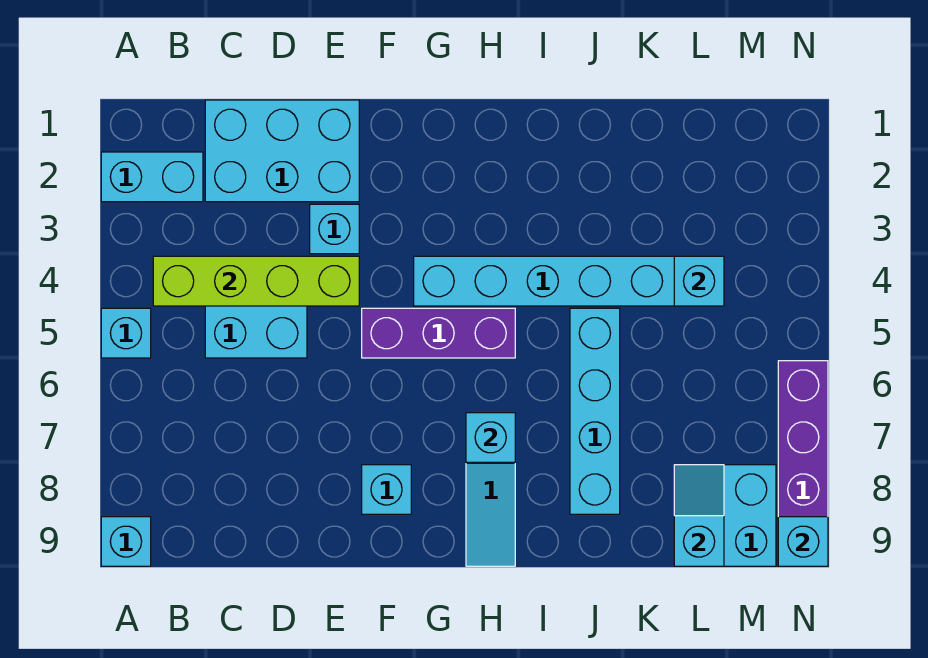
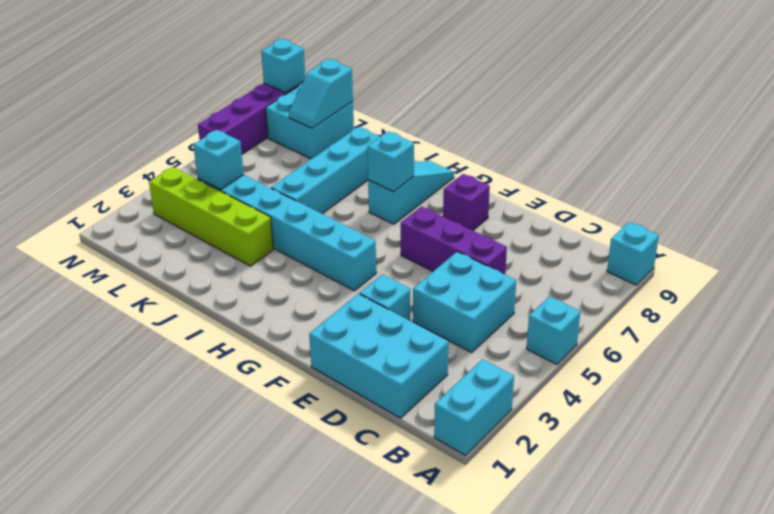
cyan brick A2:B2 level 1 -> cyan brick A1:A2 level 1
lime brick B4:E4 level 2 -> lime brick J3:M3 level 1
purple brick F5:H5 level 1 -> purple brick D6:F6 level 1
cyan brick F8 level 1 -> purple brick F8 level 1

